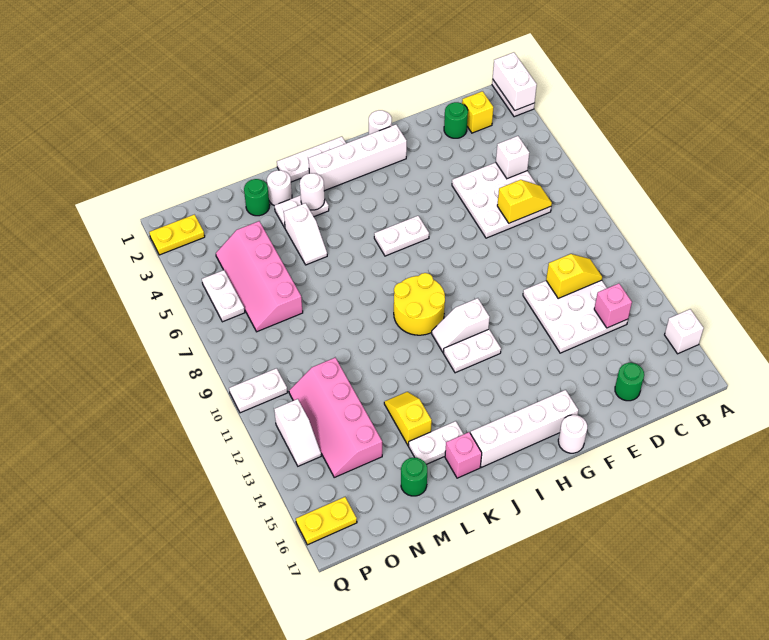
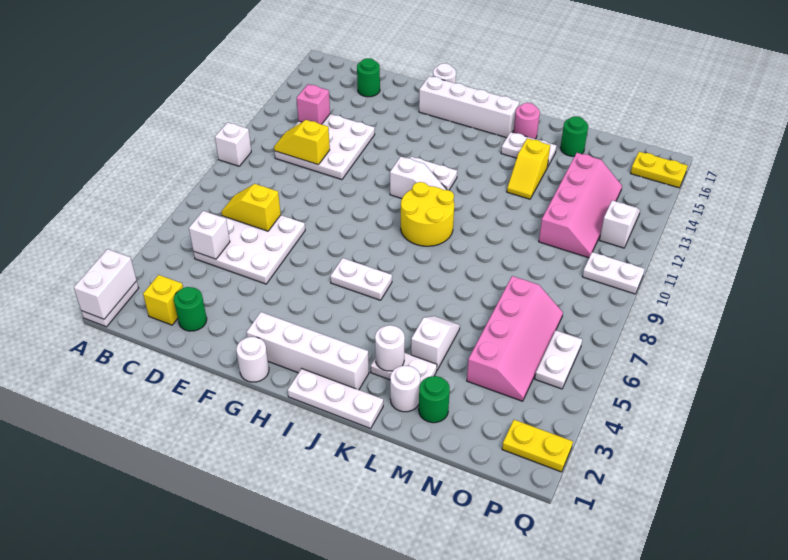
white brick A15 level 1 -> white brick A10 level 1
pink brick K16 level 1 -> pink round brick K16 level 1

